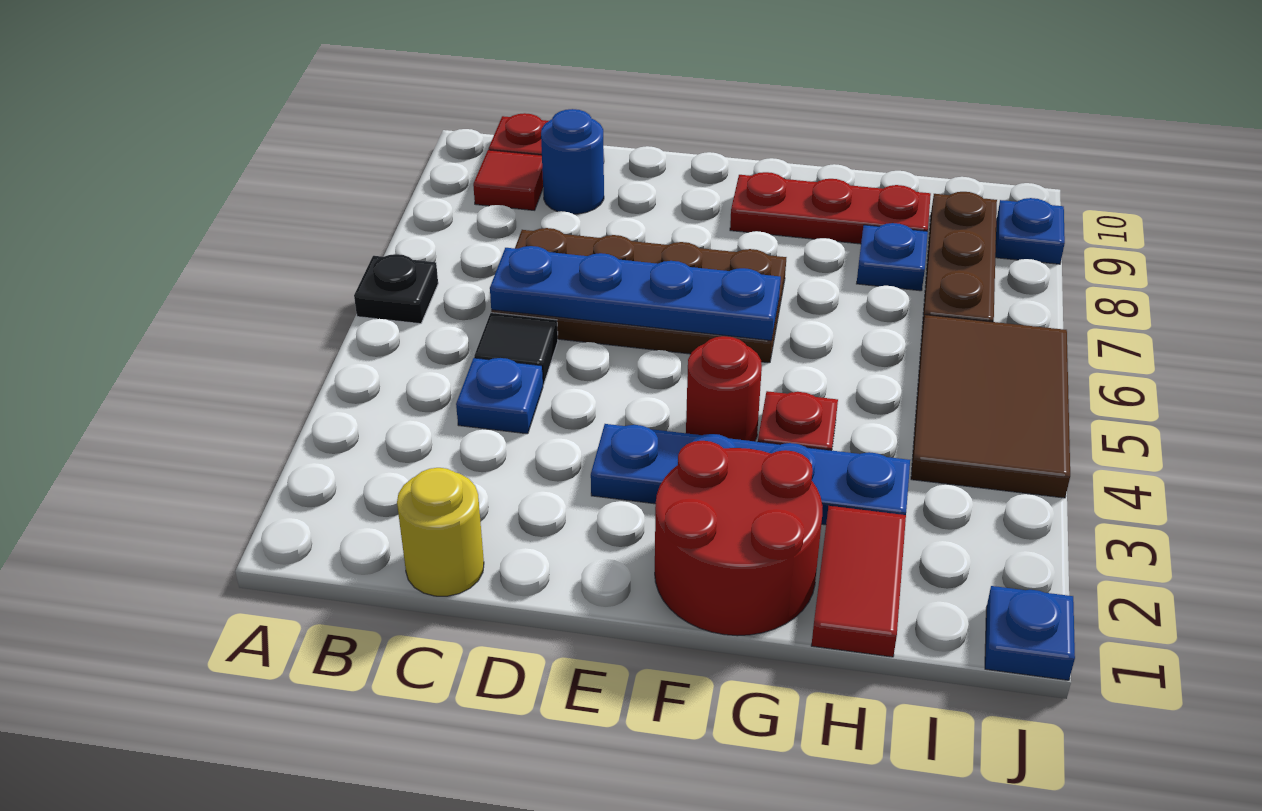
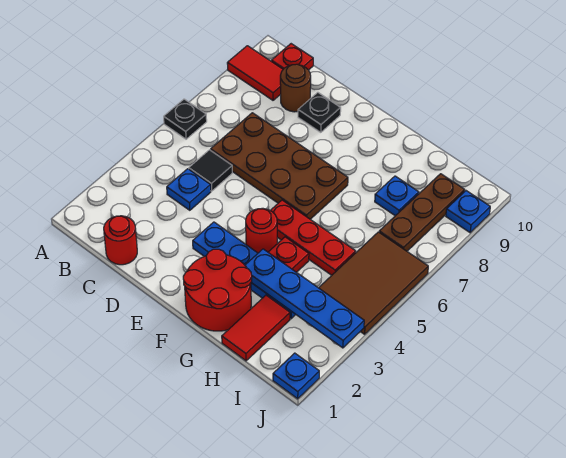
red tile B9 level 1 -> red tile A9:B9 level 1
yellow round brick C1 level 1 -> red round brick C1 level 1
blue plate C6:F6 level 2 -> blue plate G3:J3 level 2
blue round brick C9 level 1 -> brown round brick C9 level 1
none -> black plate D9 level 1
red plate F9:H9 level 1 -> red plate F5:H5 level 1

